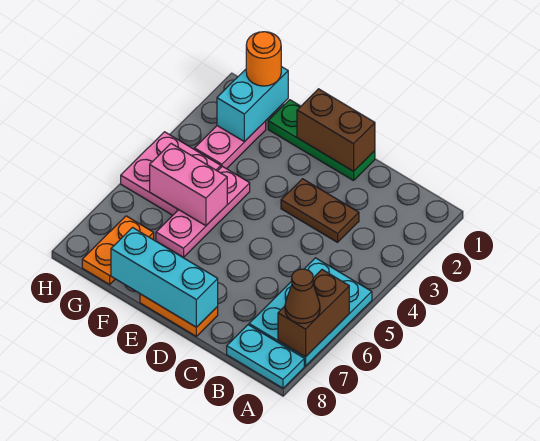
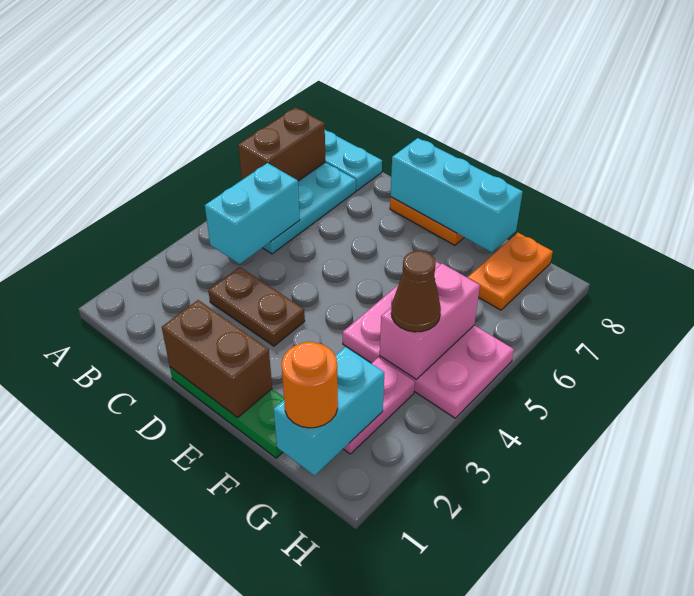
brown cone A7 level 3 -> brown cone G4 level 3
none -> cyan brick B4:B5 level 2
pink brick F5:G5 level 2 -> pink brick G4:G5 level 2

